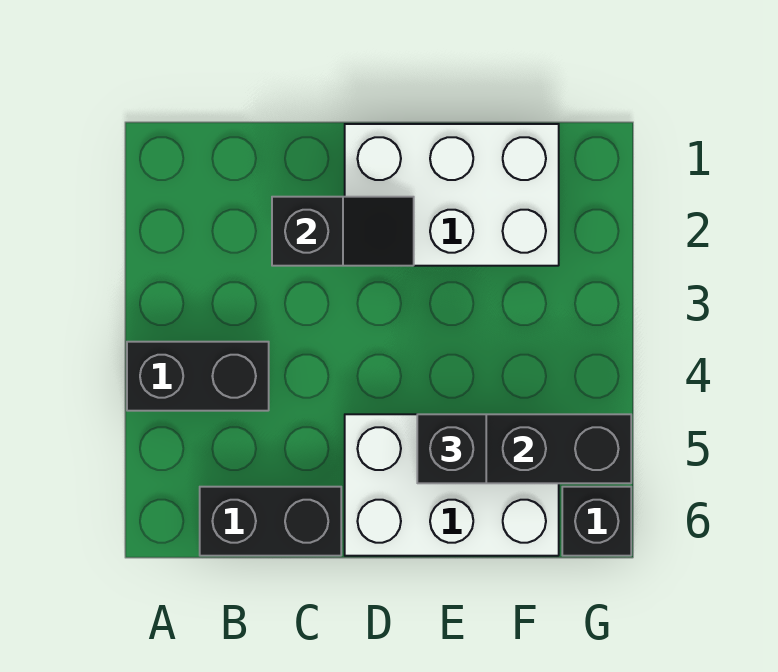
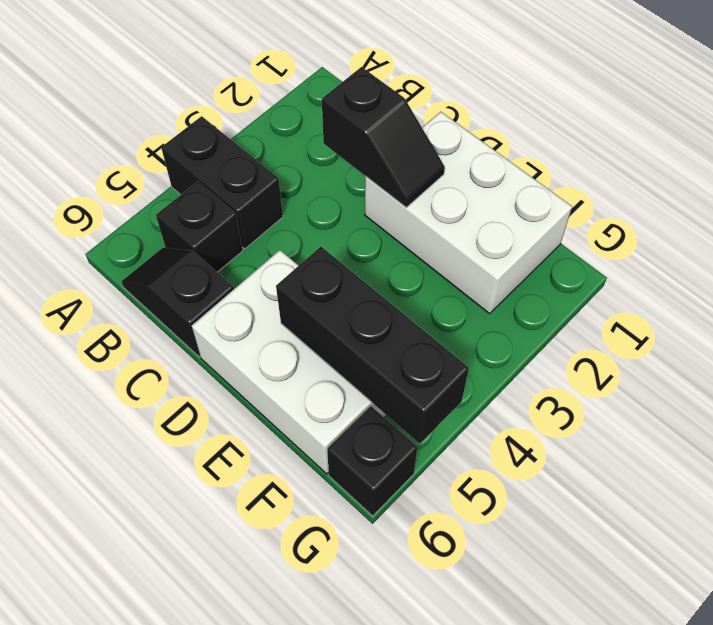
black brick B6:C6 level 1 -> black slope B6:C6 level 1 top C
black brick E5 level 3 -> black brick B5 level 1

